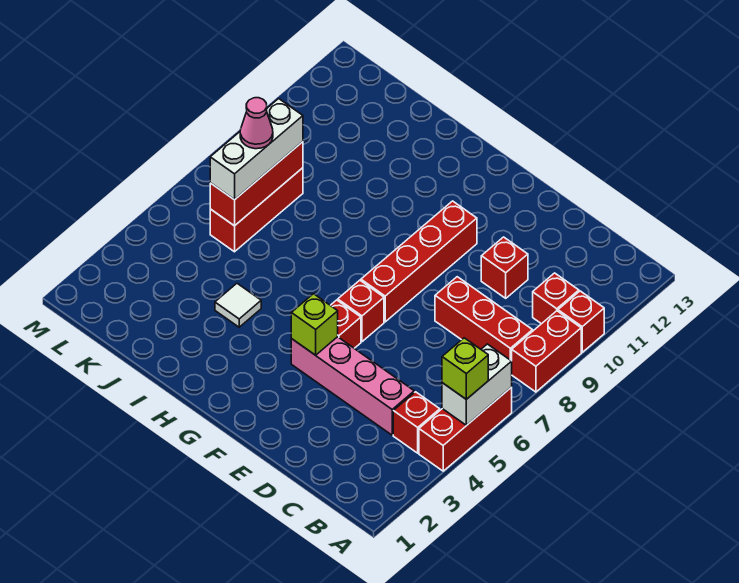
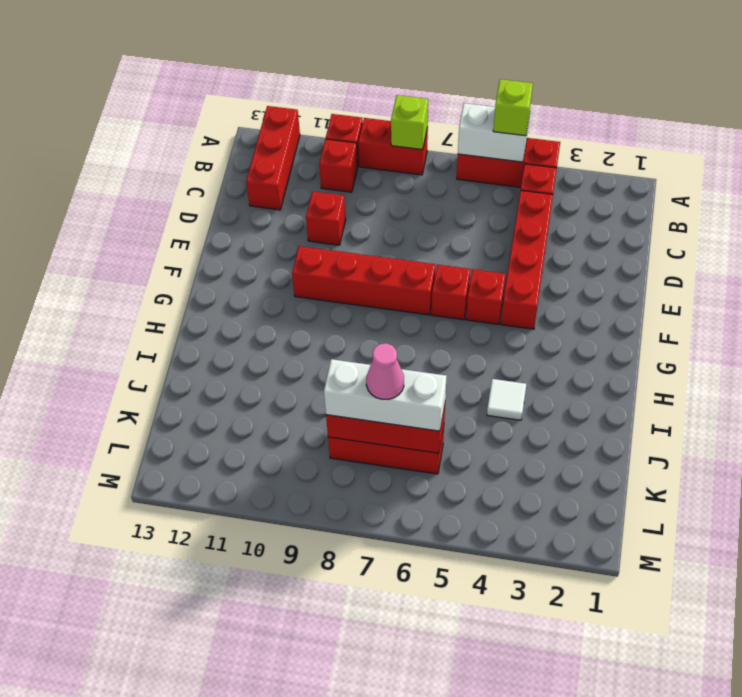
red brick B8:D8 level 1 -> red brick A12:C12 level 1
pink brick C4:F4 level 1 -> red brick C4:F4 level 1
lime brick F4 level 2 -> lime brick A8 level 2

